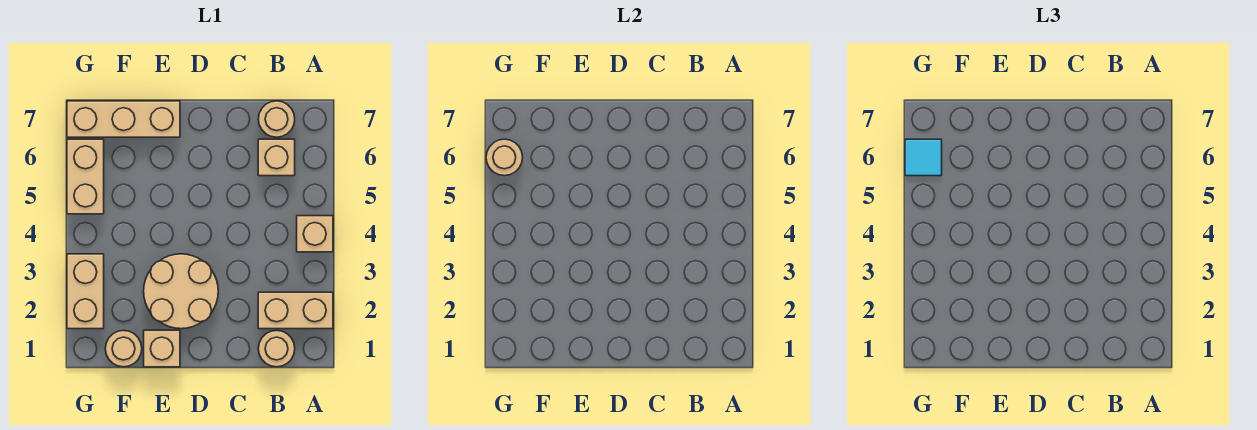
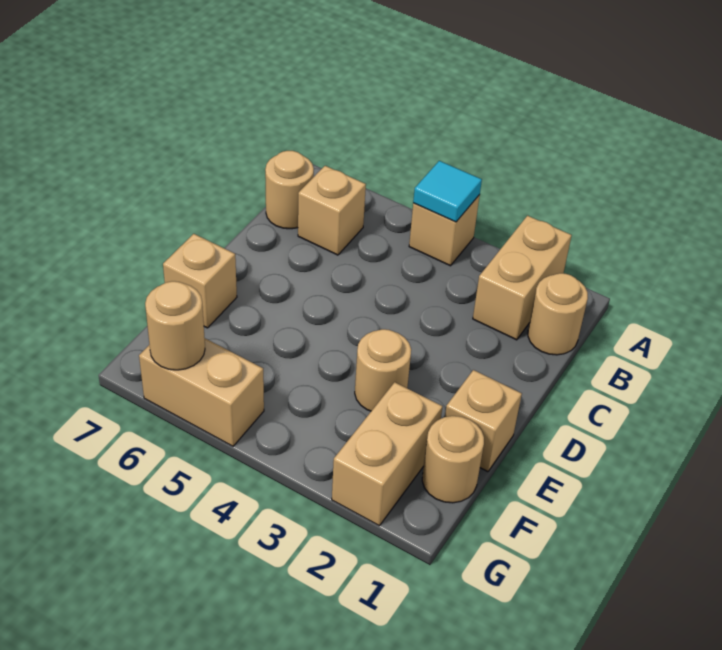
tan round brick D2:E3 level 1 -> tan round brick E3 level 1
tan brick E7:G7 level 1 -> tan brick E7 level 1
tan brick G2:G3 level 1 -> tan brick F2:G2 level 1
cyan tile G6 level 3 -> cyan tile A4 level 2

